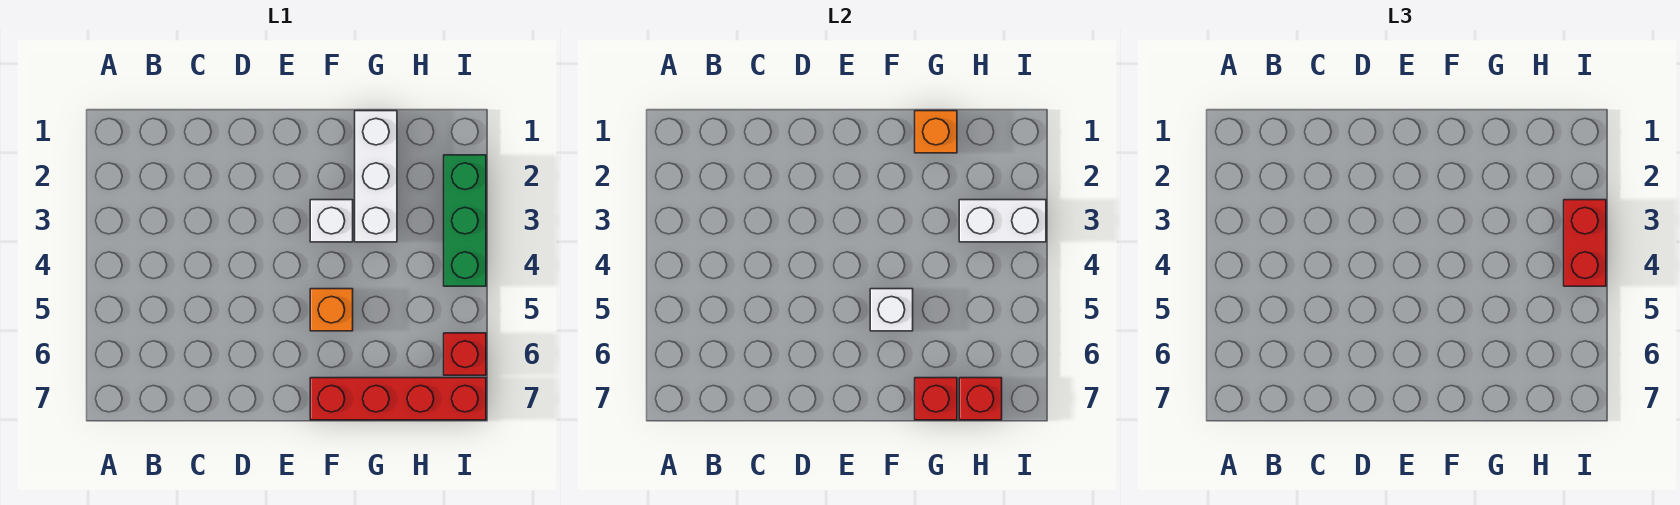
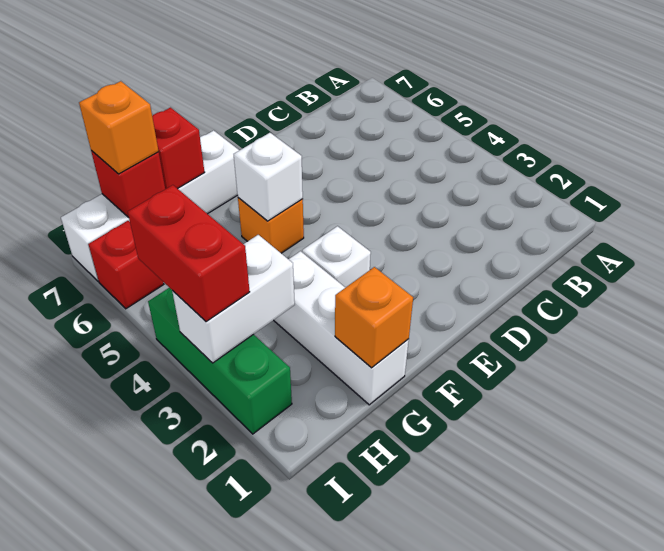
red brick F7:I7 level 1 -> white brick F7:I7 level 1
none -> orange brick H7 level 3

